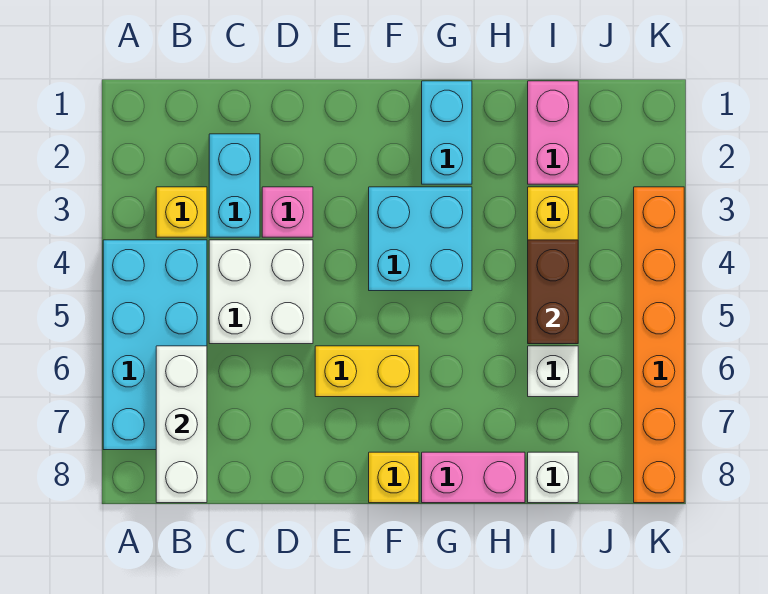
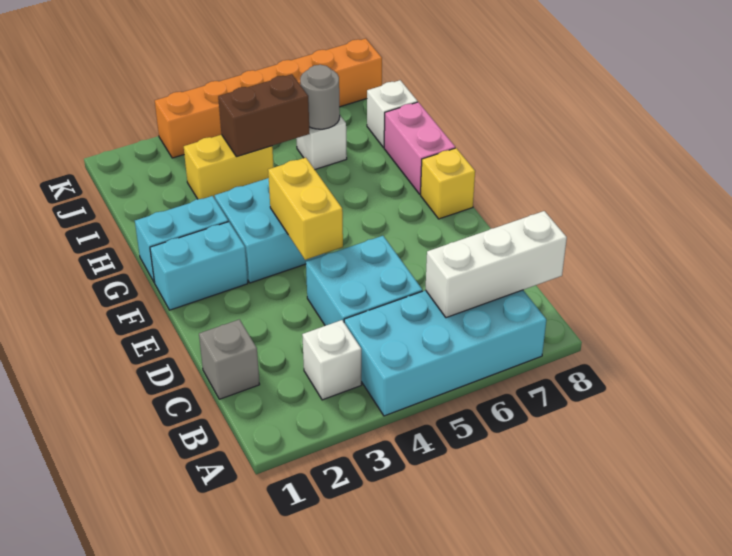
yellow brick B3 level 1 -> white brick B3 level 1
none -> grey brick C1 level 1
cyan brick C2:C3 level 1 -> cyan brick F1:F2 level 1
white brick C4:D5 level 1 -> cyan brick C4:D5 level 1
pink brick D3 level 1 -> none
yellow brick E6:F6 level 1 -> yellow brick E4:F4 level 2
pink brick I1:I2 level 1 -> none
none -> grey round brick I6 level 2

